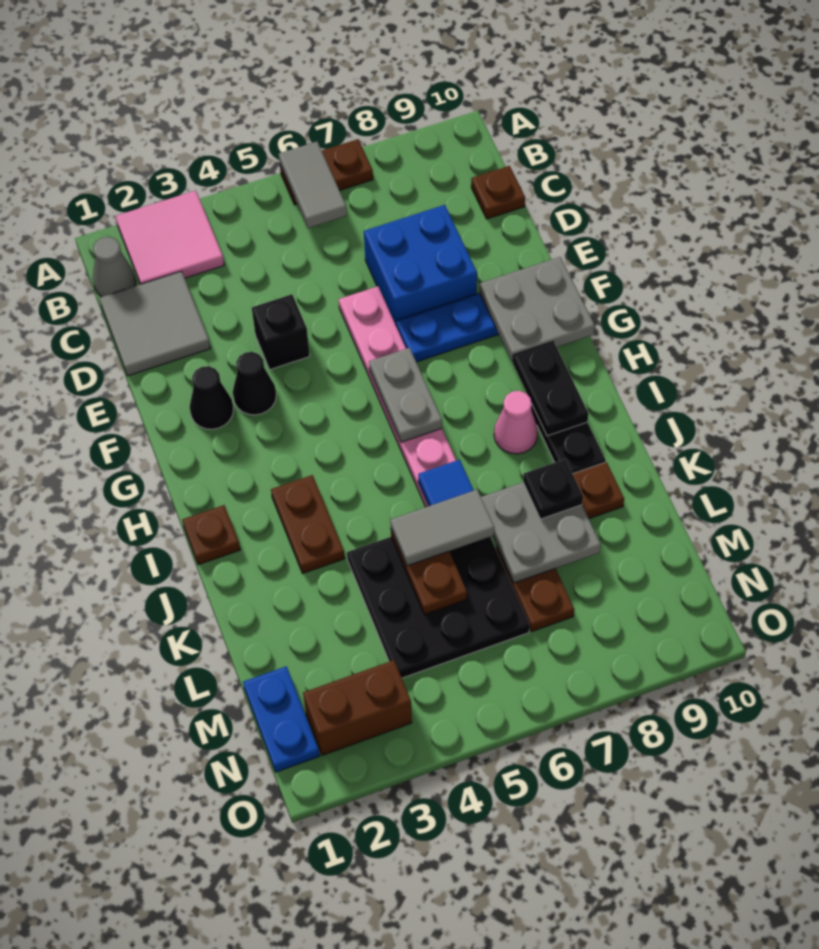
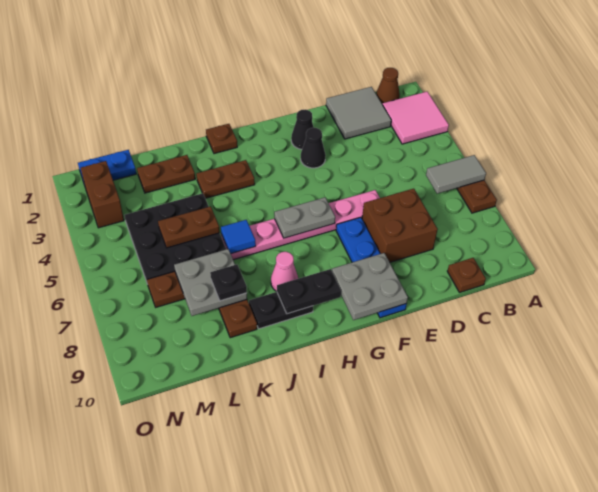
grey cone B1 level 1 -> brown cone B1 level 1
blue brick D7:E8 level 1 -> brown brick D7:E8 level 1
black brick E4 level 1 -> none
none -> brown plate K2:L2 level 1
grey tile K5:K6 level 3 -> none

